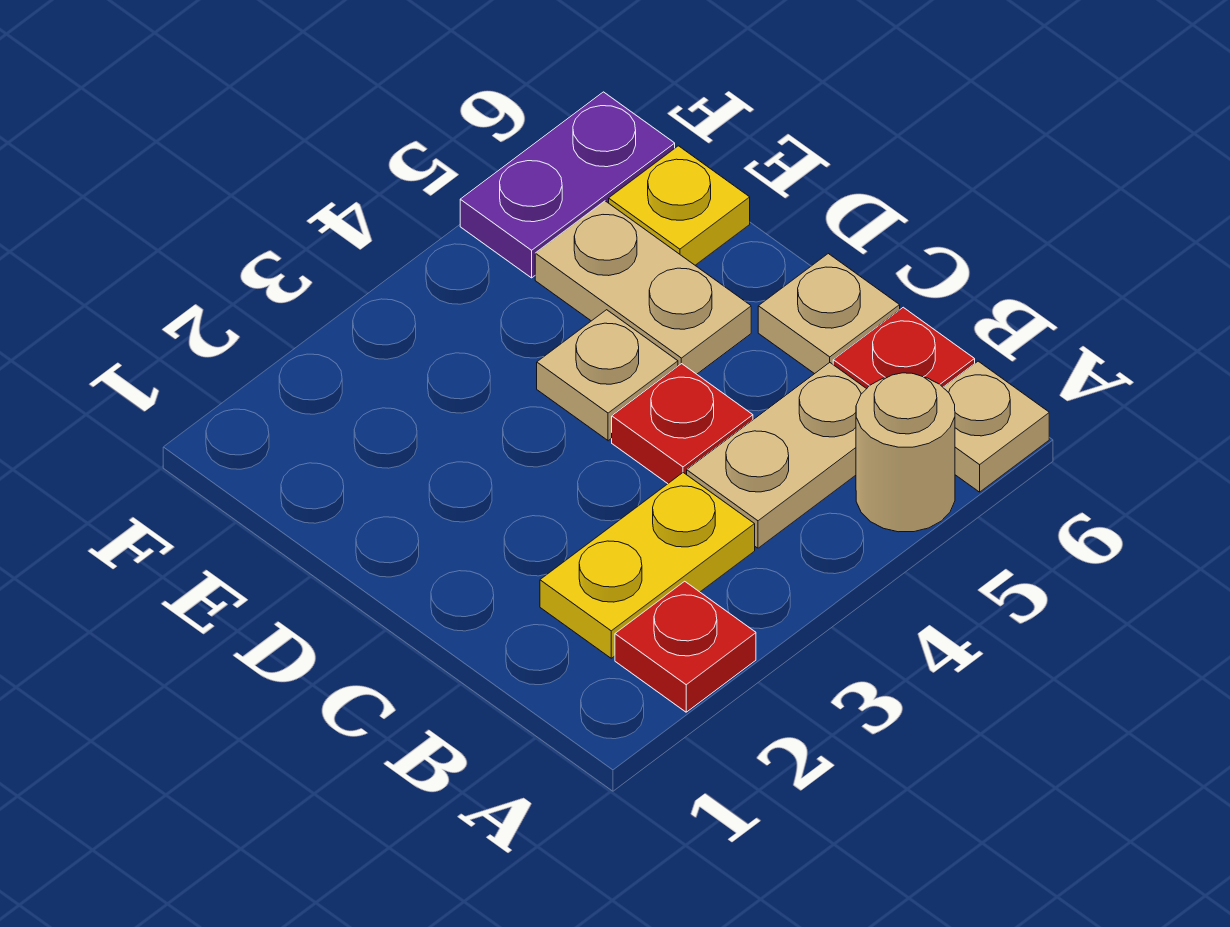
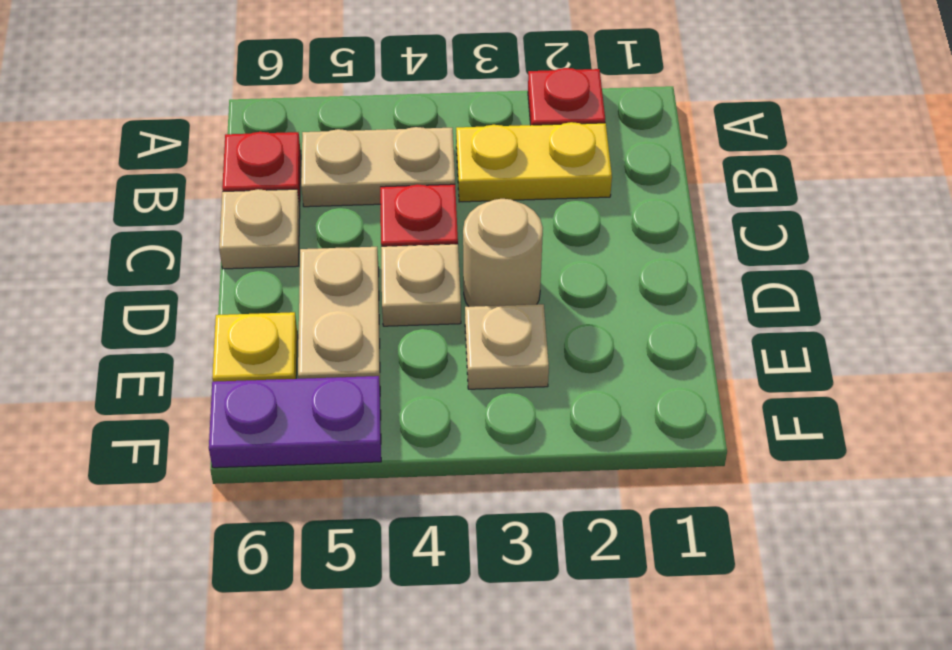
tan round brick A5 level 1 -> tan round brick D3 level 1
tan plate A6 level 1 -> tan plate E3 level 1

